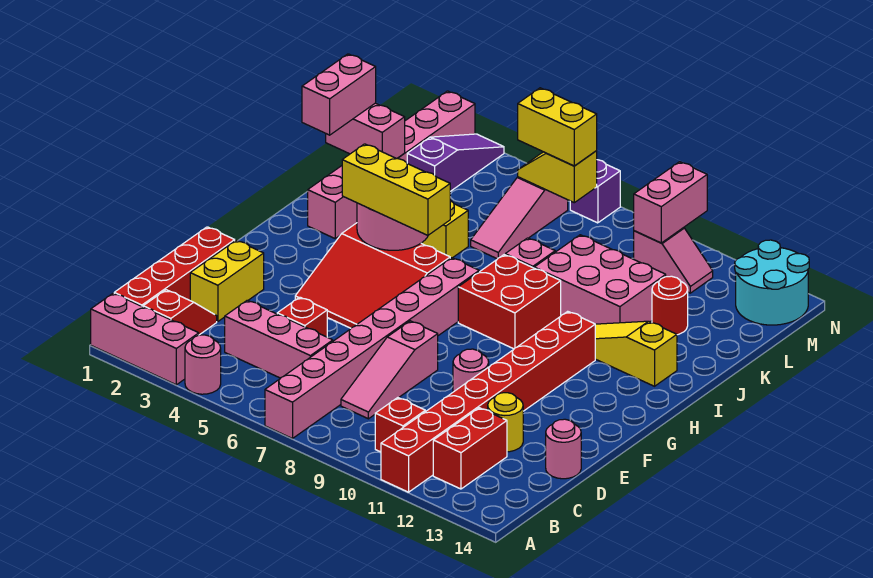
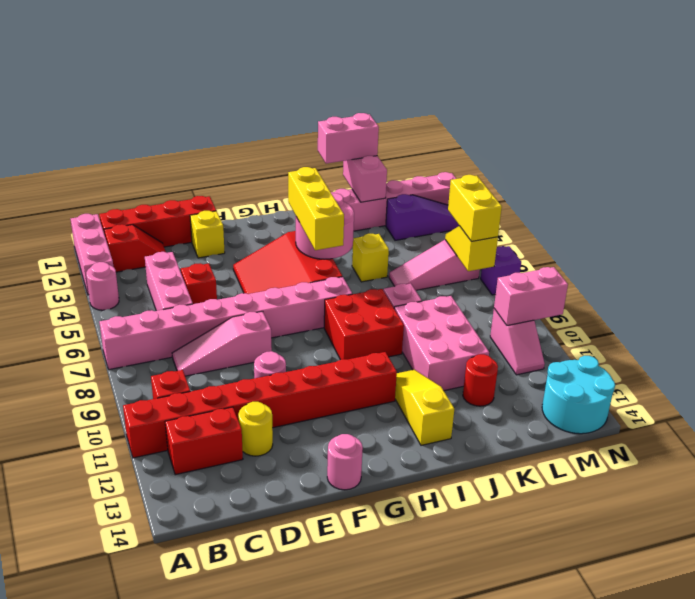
yellow brick D2:E2 level 1 -> yellow brick E2 level 1
pink round brick D14 level 1 -> pink round brick F14 level 1

